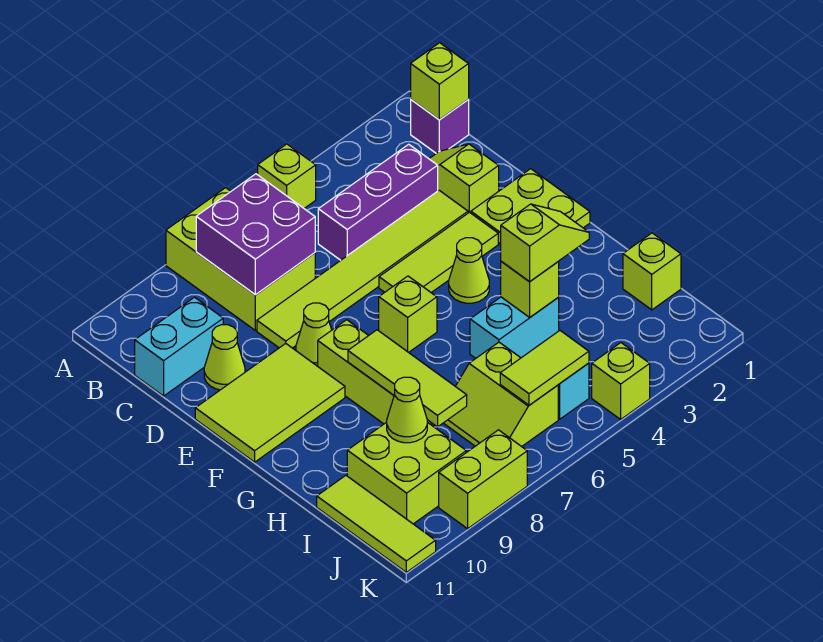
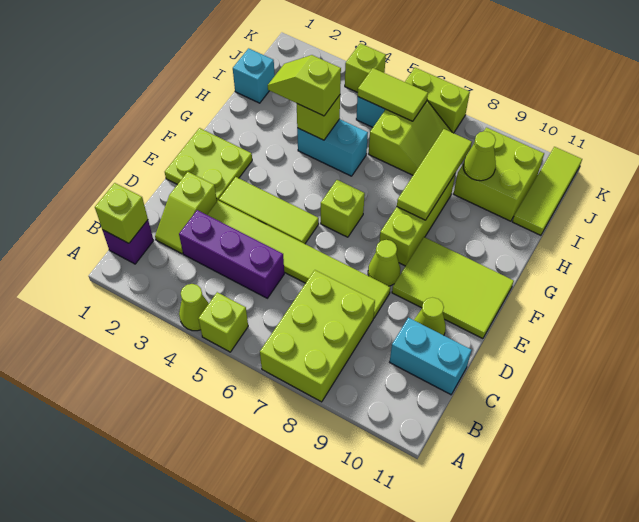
purple brick B7:C8 level 2 -> none
lime cone F4 level 1 -> lime cone A4 level 1
lime brick I1 level 1 -> cyan brick I1 level 1
lime brick K8:K9 level 1 -> lime brick K6:K7 level 1

